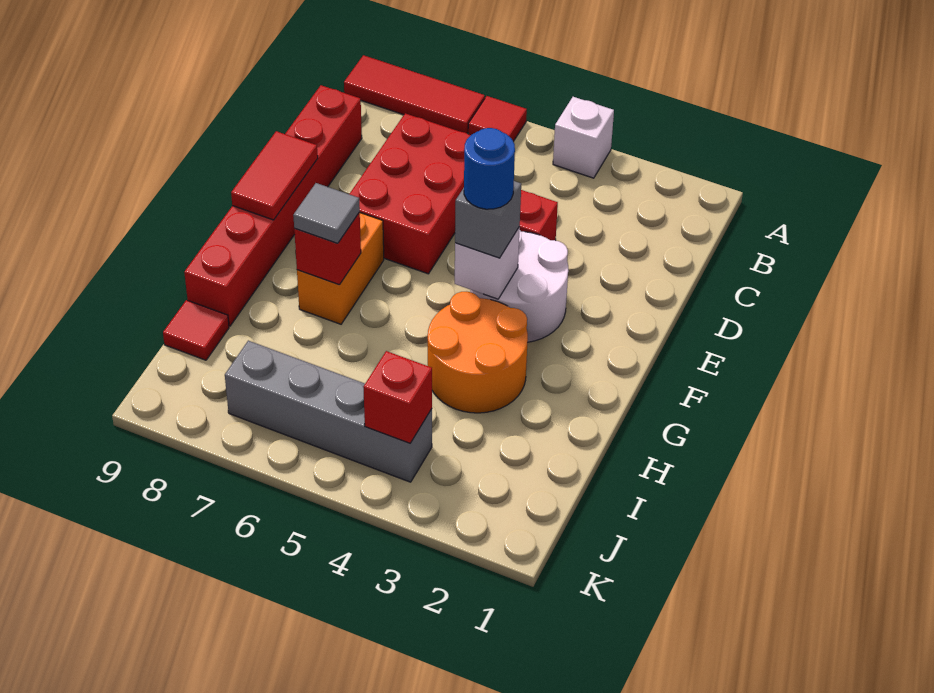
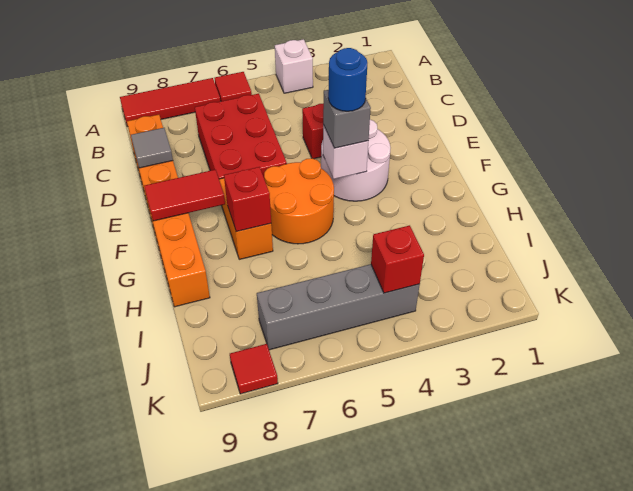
red brick C9:H9 level 1 -> orange brick C9:H9 level 1
red tile E9:F9 level 2 -> red tile F8:F9 level 2
orange round brick G3:H4 level 1 -> orange round brick F5:G6 level 1
grey tile G7 level 3 -> grey tile D9 level 2
red tile I9 level 1 -> red tile K8 level 1

